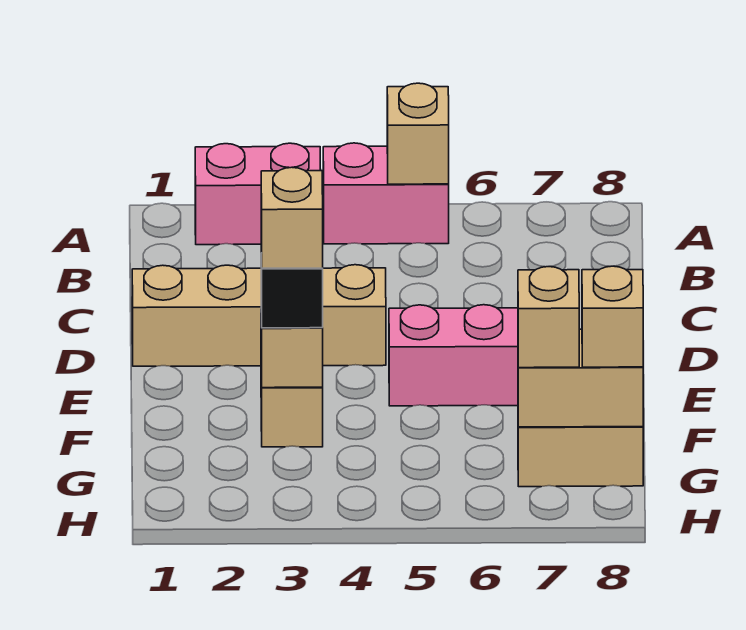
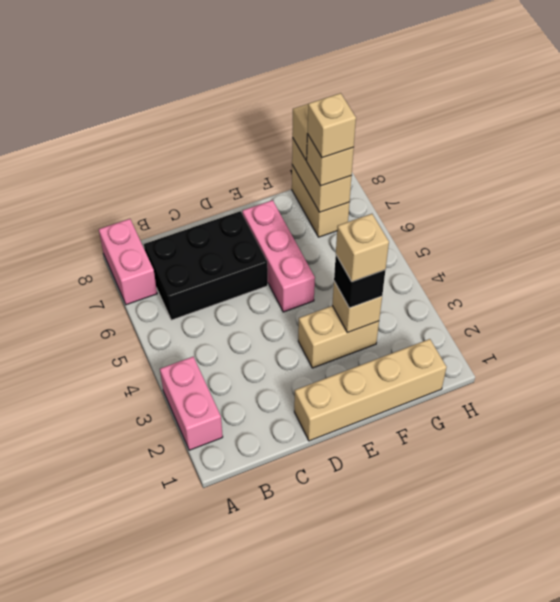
pink brick A4:A5 level 1 -> pink brick A7:A8 level 1
tan brick A5 level 2 -> tan brick G7 level 4
none -> black brick B6:D7 level 1
tan brick D1:D4 level 1 -> tan brick D1:G1 level 1

